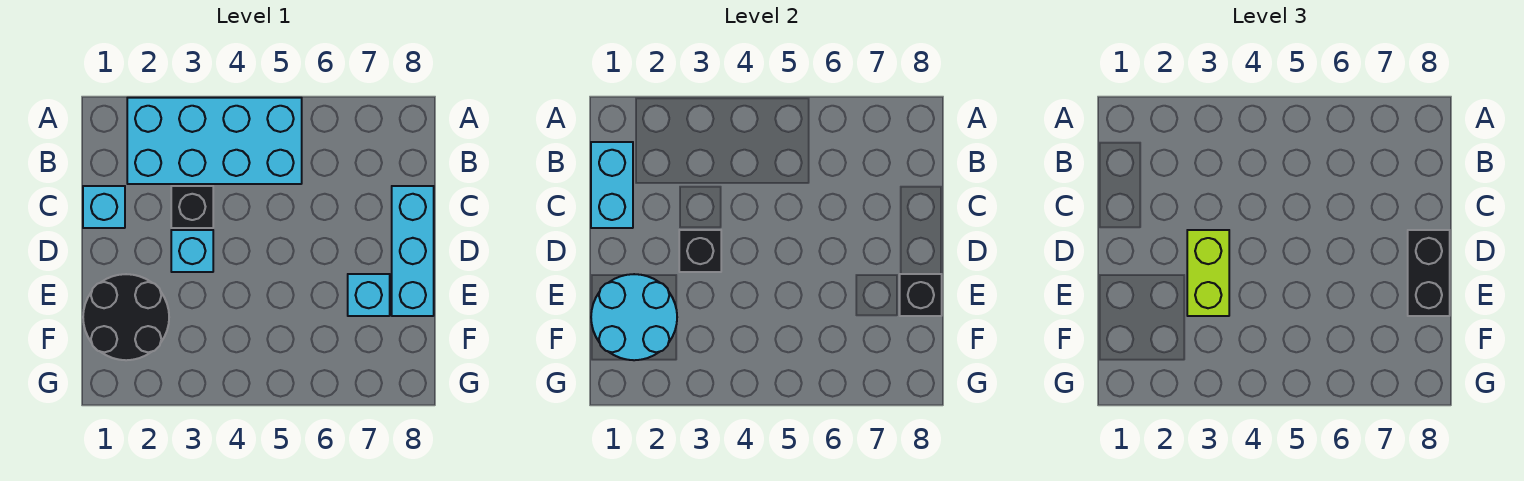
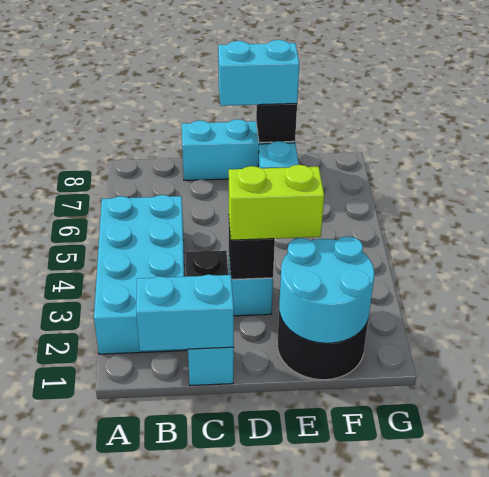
black brick D8:E8 level 3 -> cyan brick D8:E8 level 3

